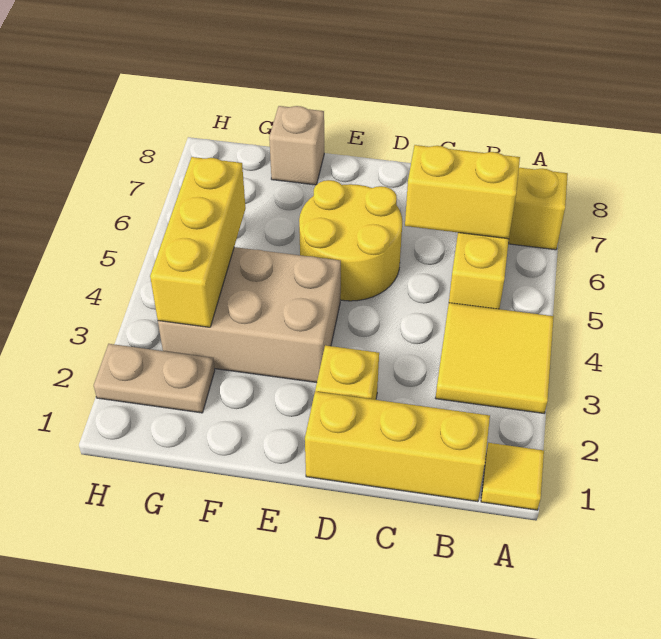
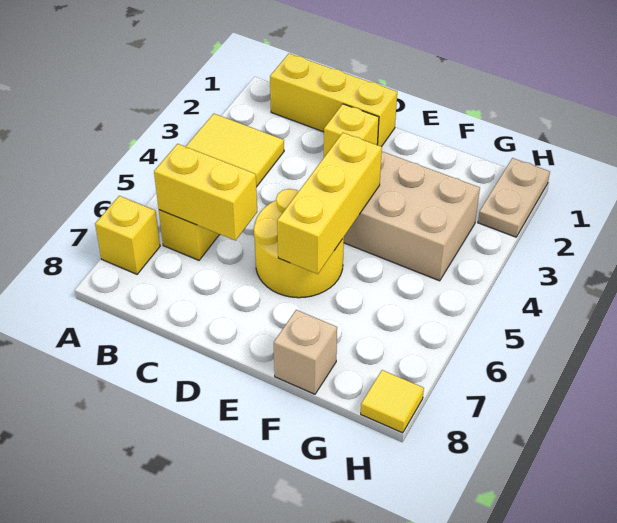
yellow tile A1 level 1 -> yellow tile H8 level 1
tan plate G2:H2 level 1 -> tan plate H1:H2 level 1
yellow brick G3:G5 level 2 -> yellow brick E4:E6 level 2

